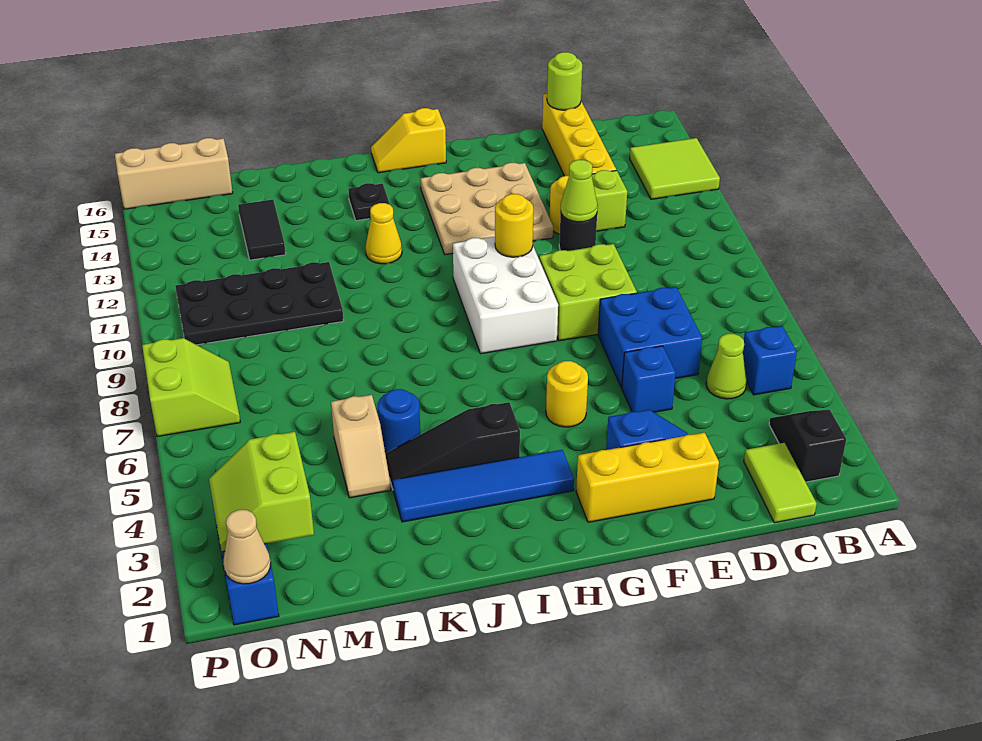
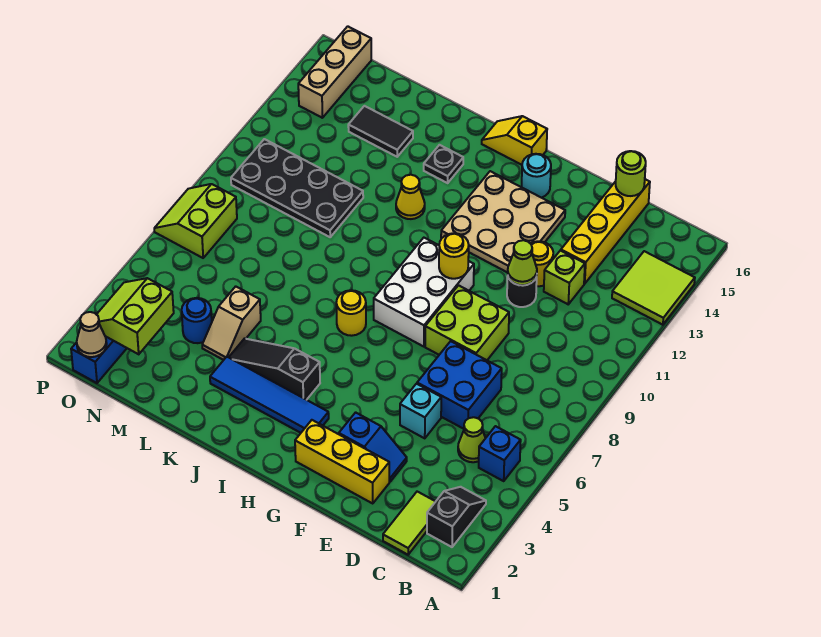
blue brick E5 level 1 -> cyan brick E5 level 1
yellow round brick G5 level 1 -> yellow round brick I7 level 1
none -> cyan round brick G15 level 1
blue round brick K5 level 1 -> blue round brick M4 level 1
black tile M13:M14 level 1 -> black tile L14:M14 level 1
tan brick N16:P16 level 1 -> tan brick O14:O16 level 1
lime slope O7:P8 level 1 top P -> lime slope O7:P8 level 1 top O

